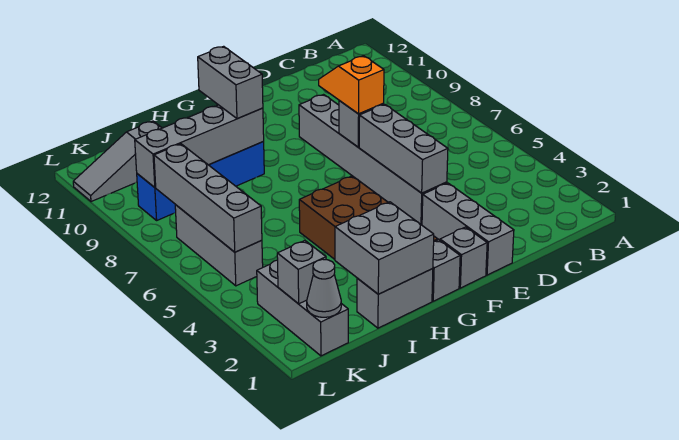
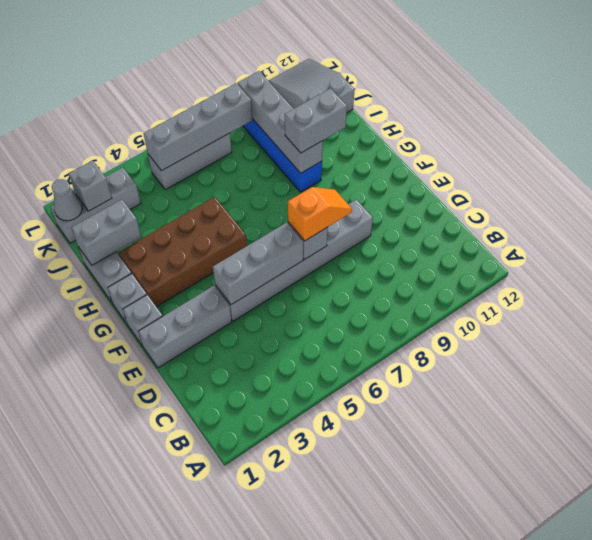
grey brick H1:I2 level 2 -> grey brick I1:I2 level 2
grey slope J11:L11 level 1 top J -> grey slope J11:L12 level 1 top J

